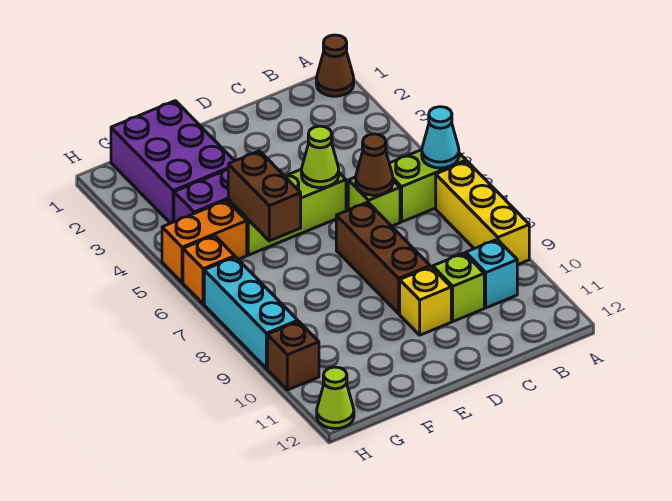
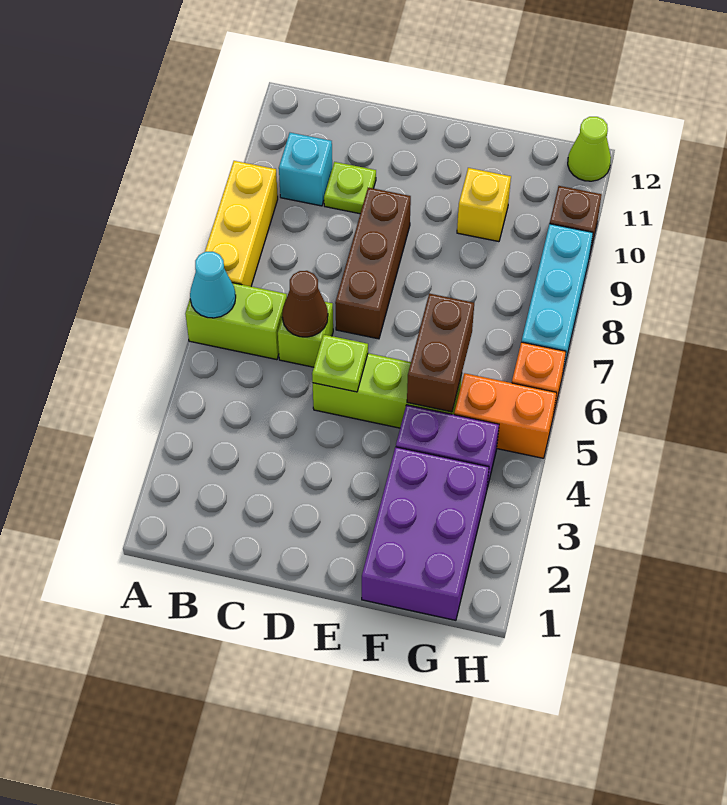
brown cone A1 level 1 -> none
lime brick C10 level 1 -> lime plate C10 level 1
lime cone D5 level 2 -> lime plate D5 level 2
yellow brick D10 level 1 -> yellow brick F10 level 1

